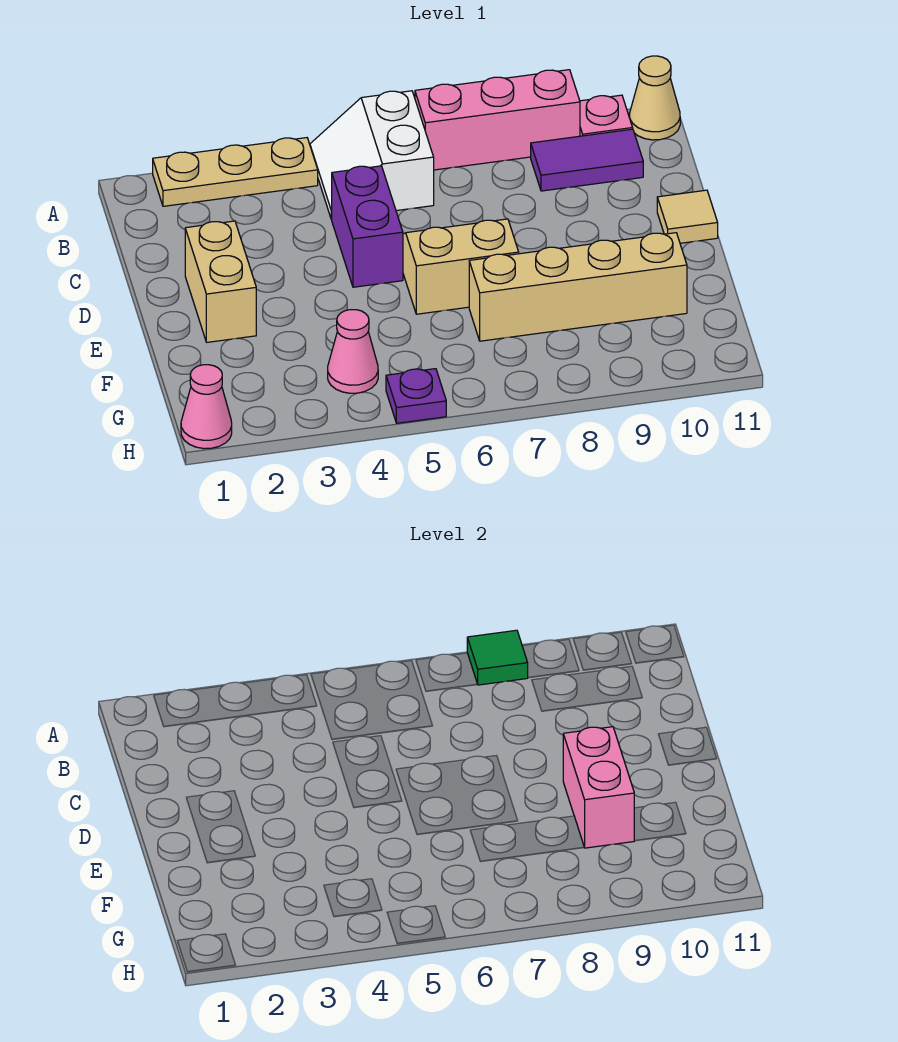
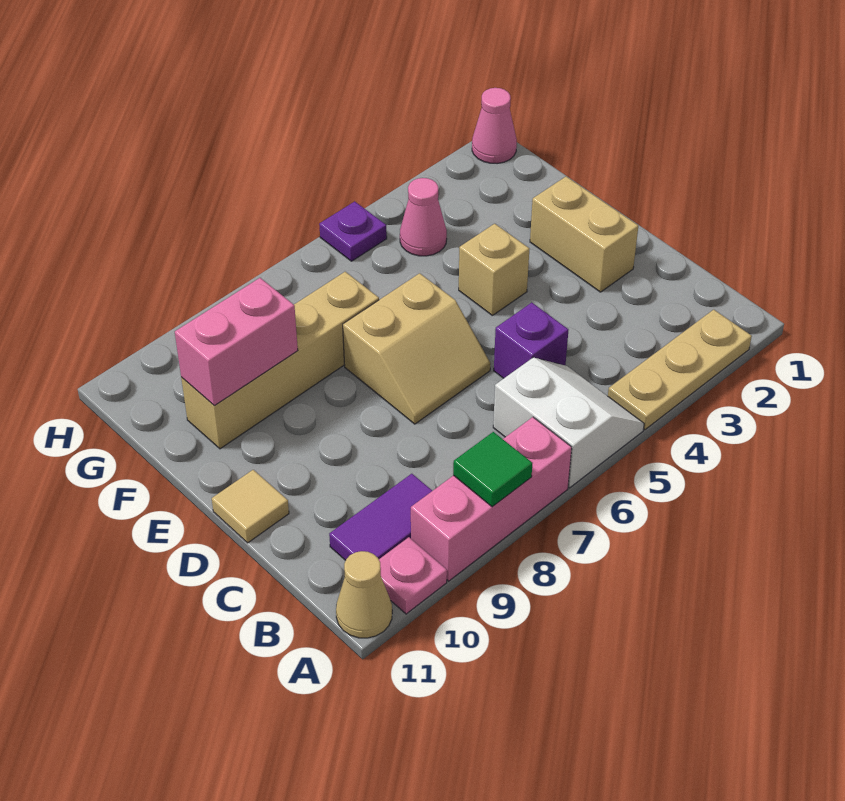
purple brick C5:D5 level 1 -> purple brick C5 level 1
none -> tan brick E4 level 1
pink brick E9:F9 level 2 -> pink brick F9:F10 level 2

